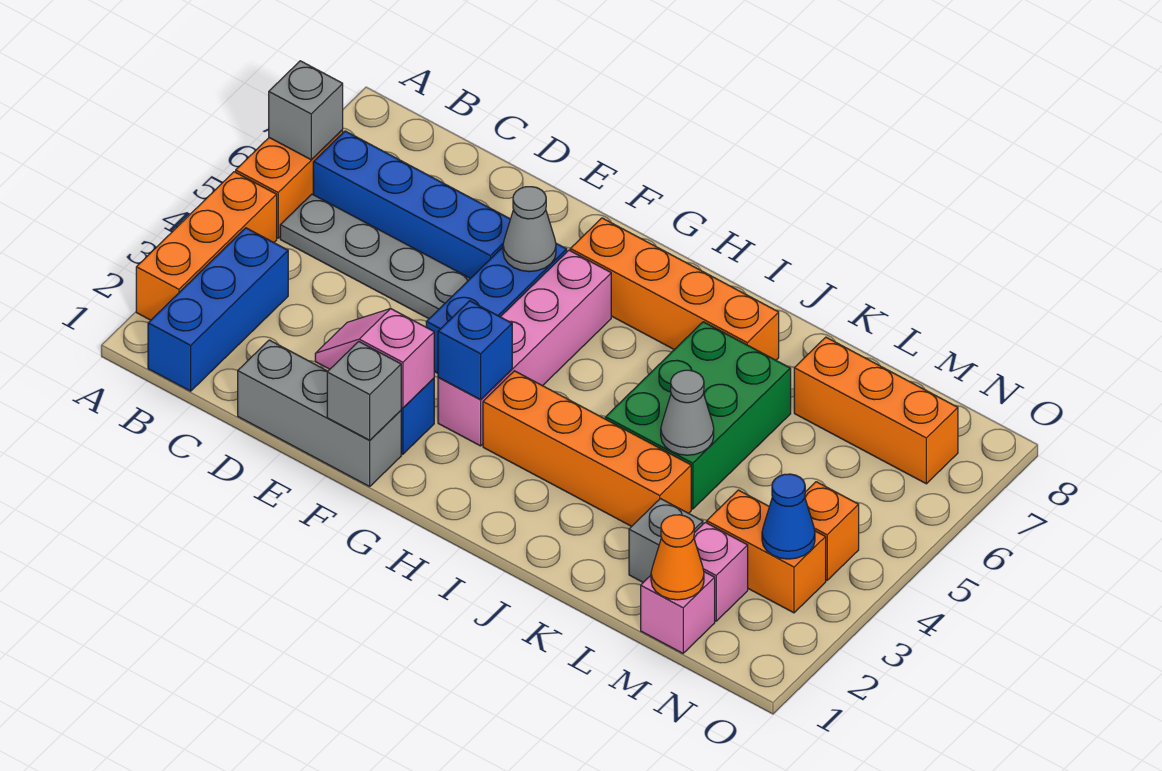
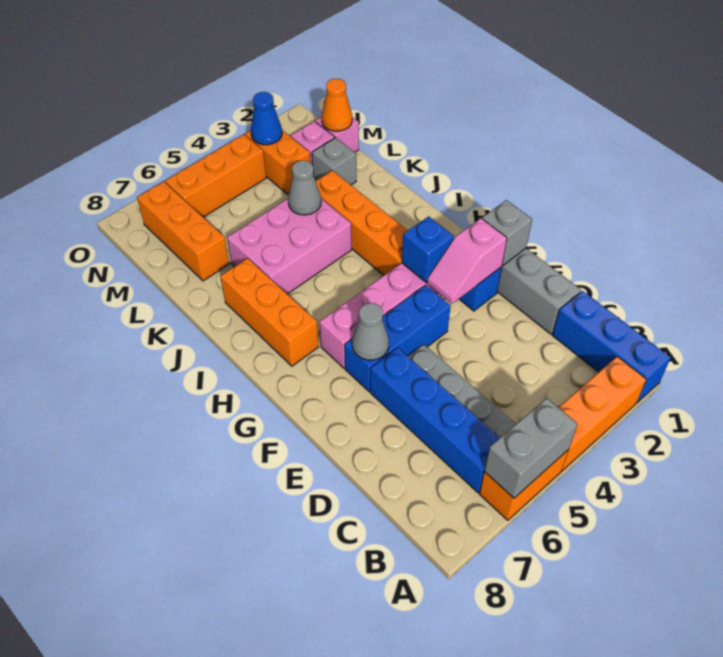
grey brick A6 level 2 -> grey brick A5:A6 level 2
blue brick B1:B3 level 1 -> blue brick A1:C1 level 1
pink slope E2:F2 level 2 top F -> pink slope F2:F3 level 2 top 2
orange brick G7:J7 level 1 -> orange brick H7:J7 level 1
green brick J4:K6 level 1 -> pink brick J4:K6 level 1
orange brick N4 level 1 -> orange brick N4:N6 level 1

